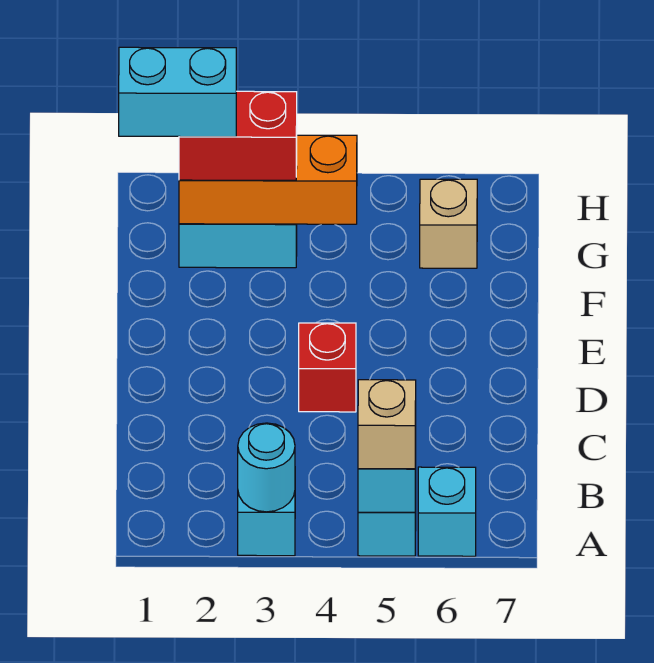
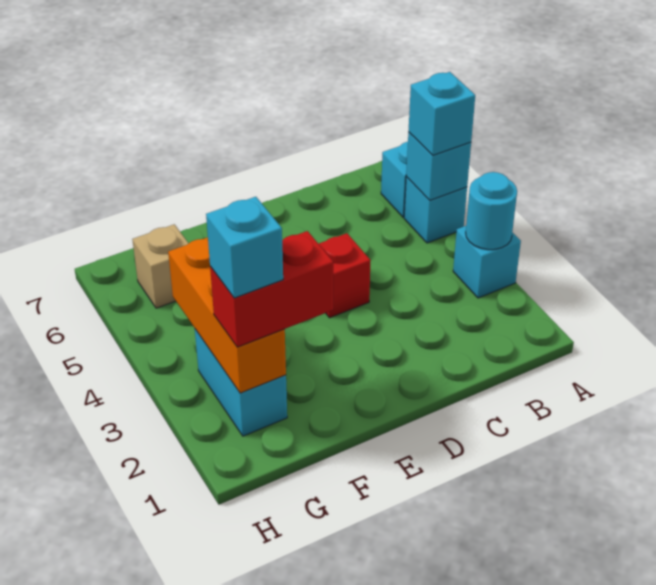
tan brick A5 level 3 -> cyan brick A5 level 3
cyan brick G1:G2 level 4 -> cyan brick G2 level 4
red brick G2:G3 level 3 -> red brick F2:G2 level 3

